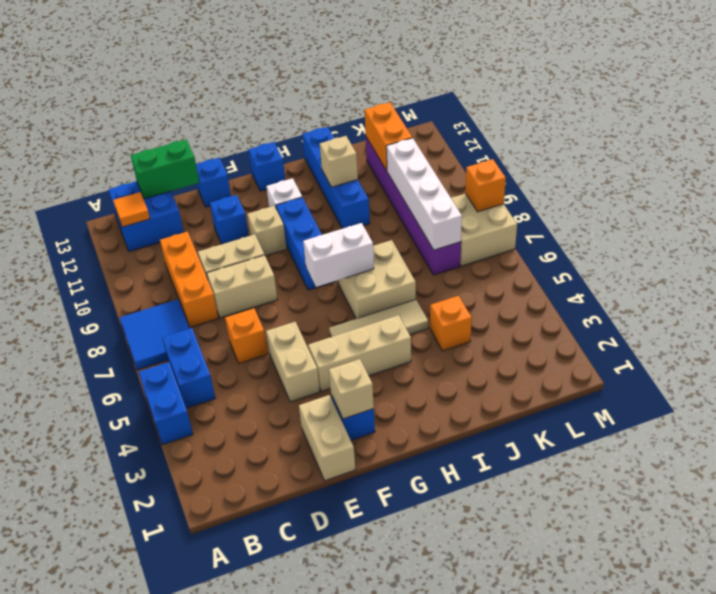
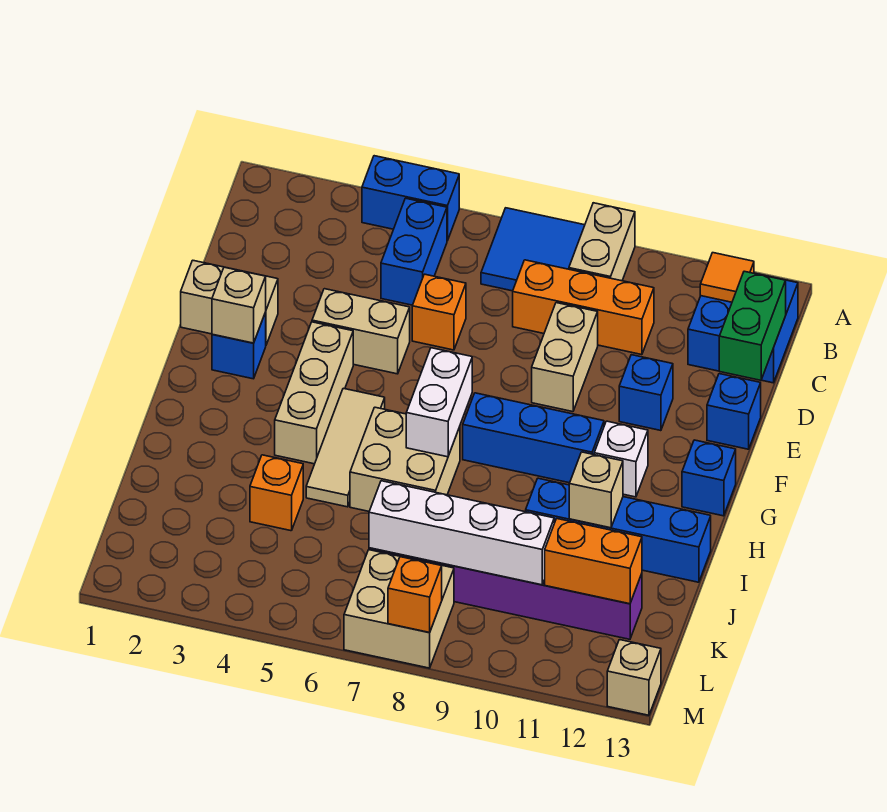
blue brick B5:B6 level 1 -> blue brick B5:C5 level 1
tan brick D8:E8 level 1 -> tan brick A9:B9 level 1
tan brick F10 level 1 -> tan brick M13 level 1

